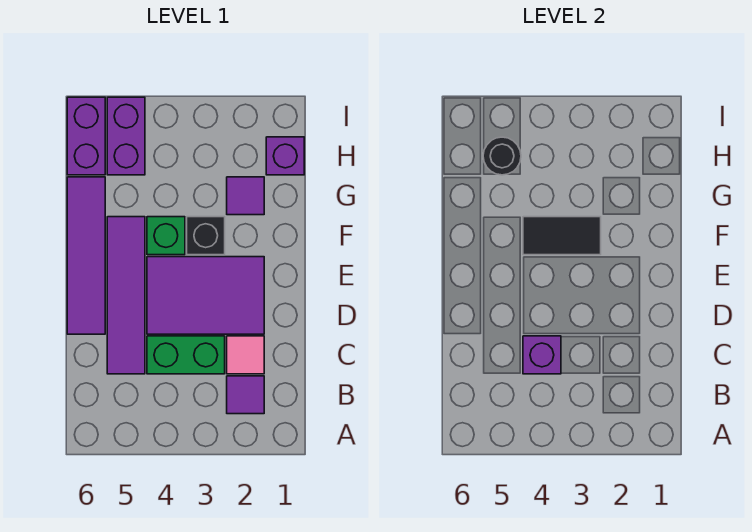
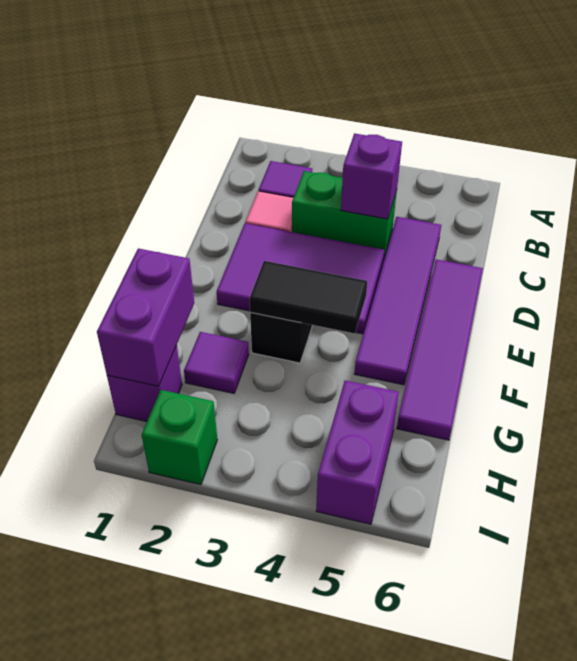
green brick F4 level 1 -> green brick I2 level 1
black round brick H5 level 2 -> none
purple brick H6:I6 level 1 -> purple brick G1:H1 level 2

